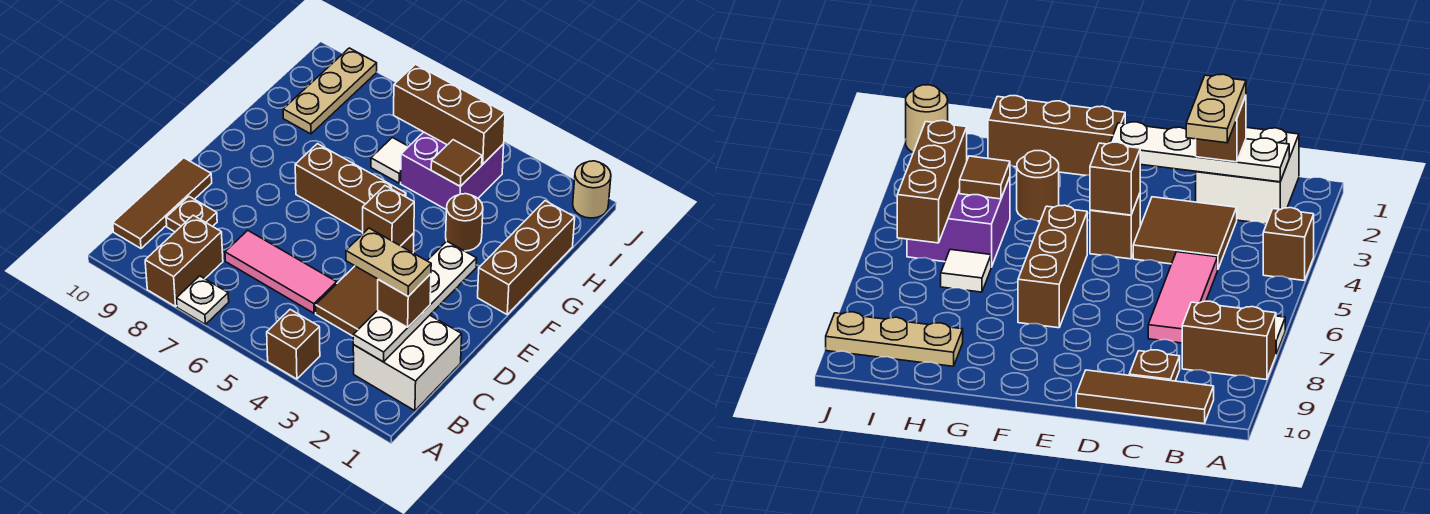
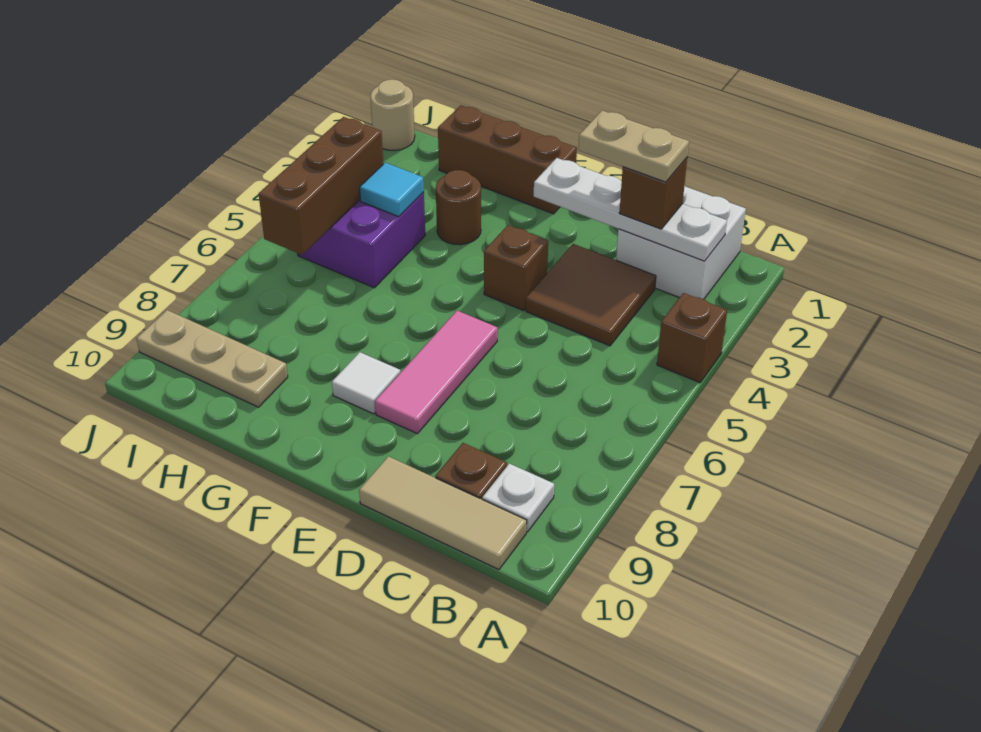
white plate A7 level 1 -> white plate B9 level 1
brown brick A8:B8 level 1 -> none
brown tile B10:D10 level 1 -> tan tile B10:D10 level 1
tan plate C2:C3 level 4 -> tan plate C2:D2 level 4
pink tile C5:C7 level 1 -> pink tile E6:E8 level 1
brown brick E4 level 2 -> none
brown brick F5:F7 level 1 -> none
brown tile H4 level 2 -> cyan tile H4 level 2
white tile H6 level 1 -> white tile F8 level 1

